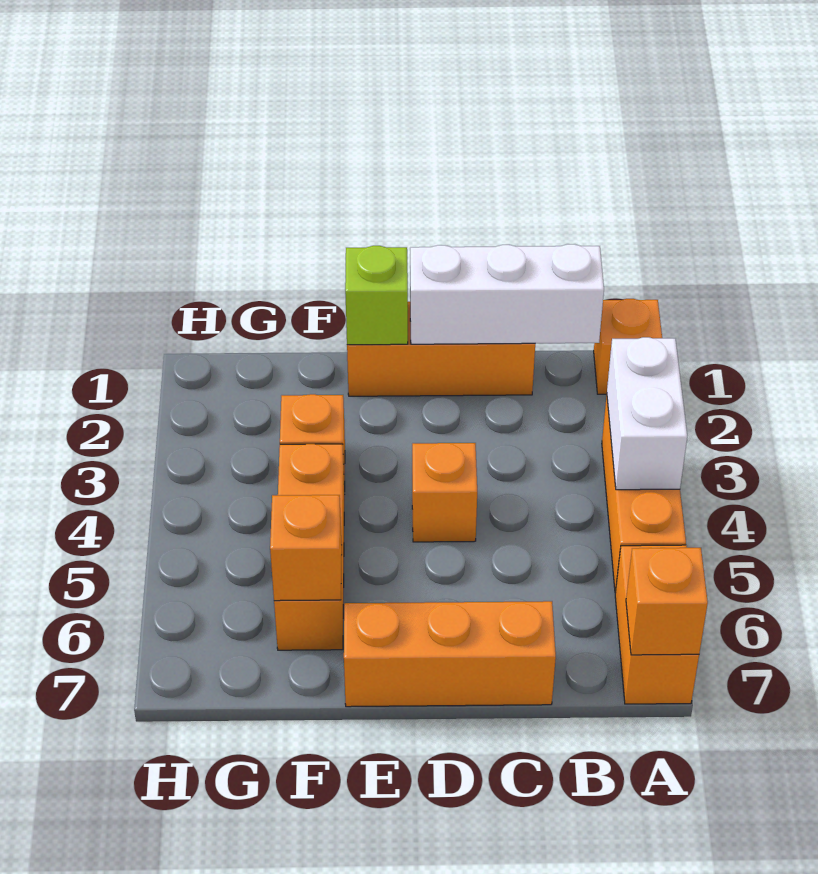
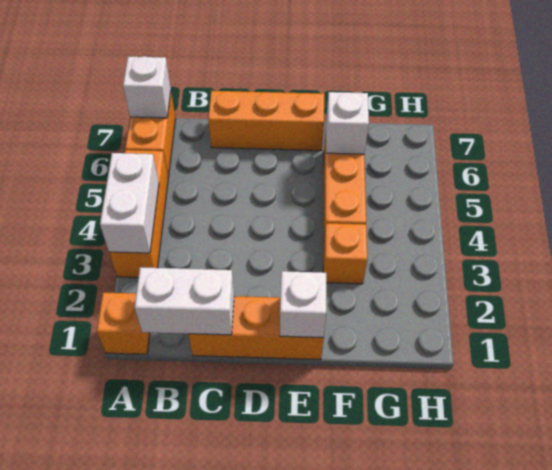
orange brick A7 level 2 -> white brick A7 level 2
white brick B1:D1 level 2 -> white brick B1:C1 level 2
orange brick D4 level 1 -> none
lime brick E1 level 2 -> white brick E1 level 2
orange brick F6 level 2 -> white brick F6 level 2

